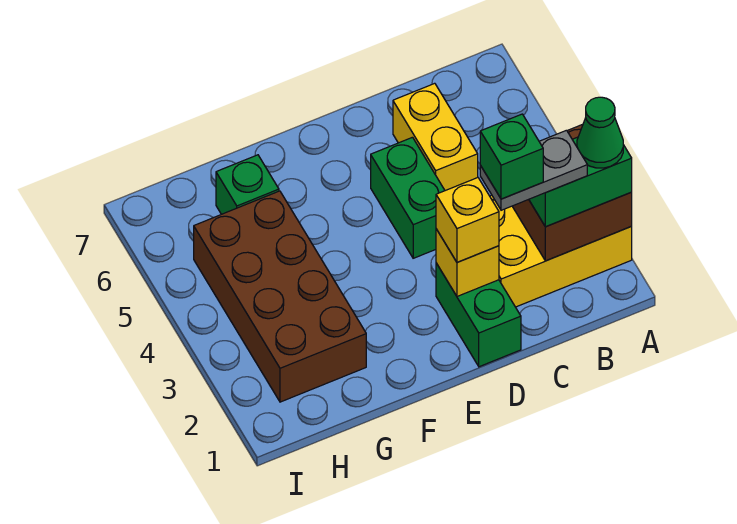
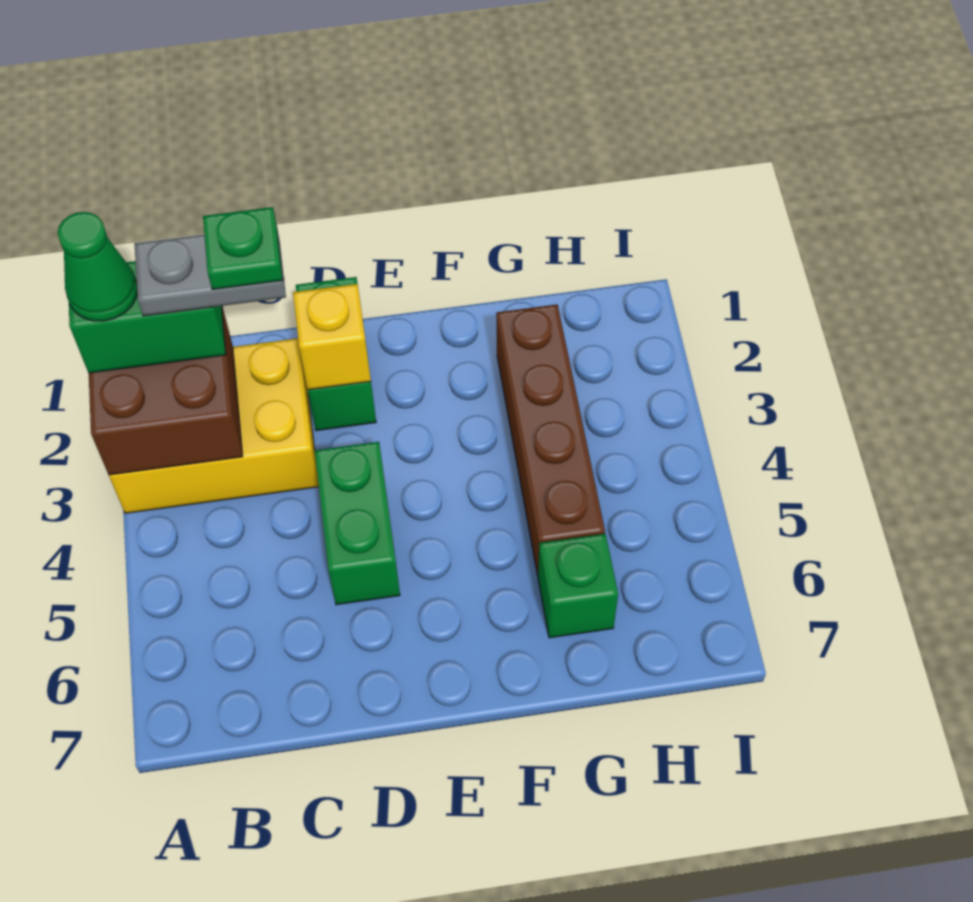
green brick C2 level 5 -> green plate C2 level 5
yellow brick C5:C6 level 1 -> none
yellow brick D2 level 3 -> none
brown brick G2:H5 level 1 -> brown brick G2:G5 level 1

